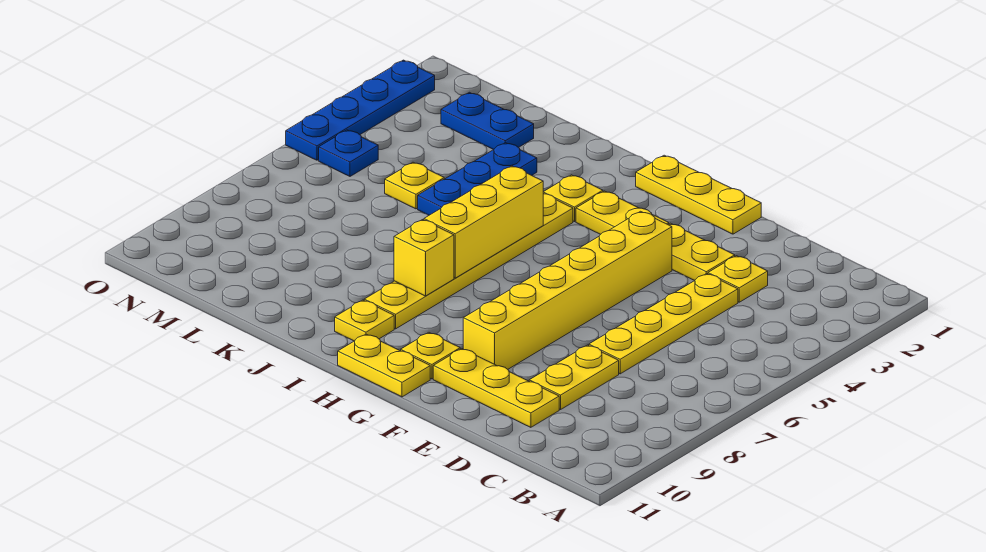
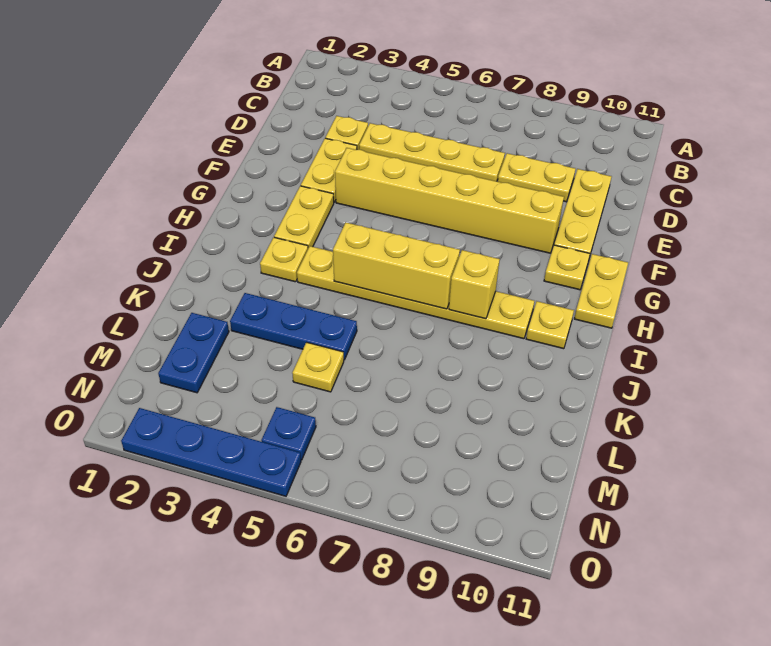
yellow plate F1:H1 level 1 -> none

